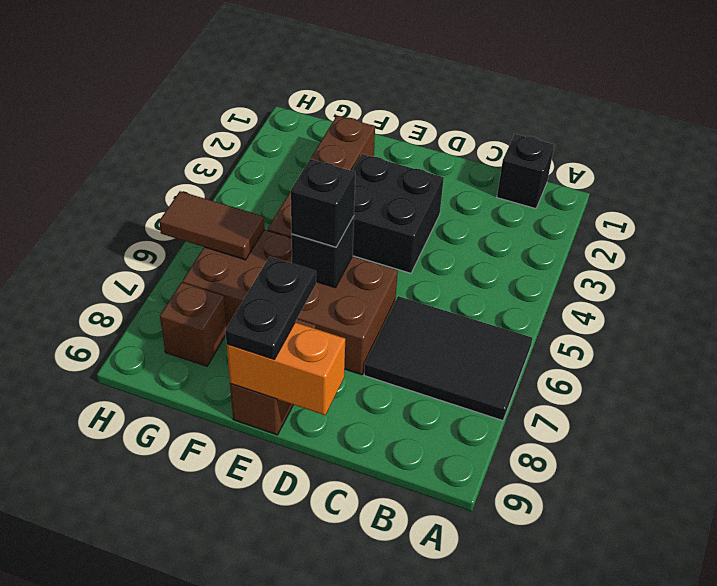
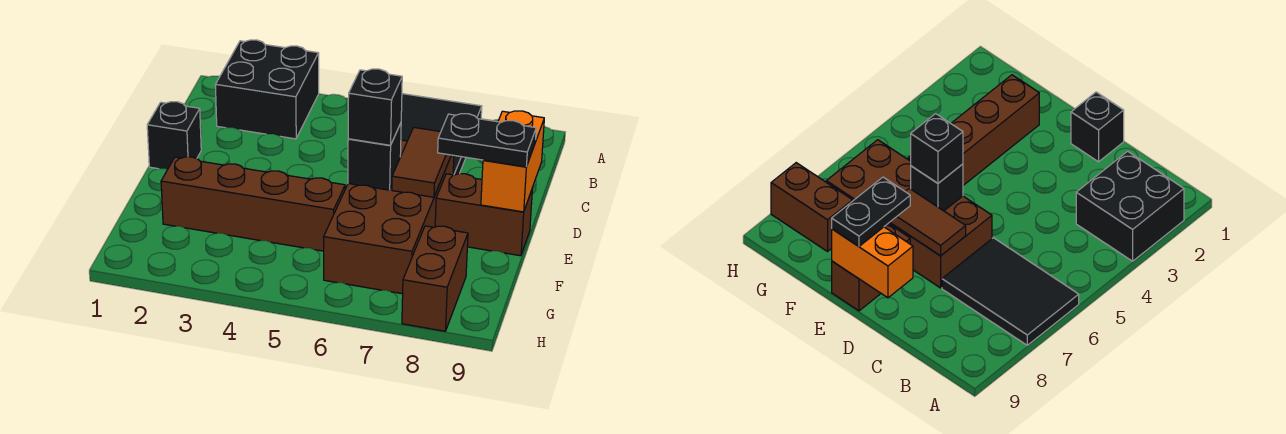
black brick B1 level 1 -> black brick D1 level 1
black brick D3:E4 level 1 -> black brick A2:B3 level 1
brown tile G6:H6 level 2 -> brown tile D7:E7 level 2
brown brick G8 level 1 -> brown brick G8:H8 level 1

